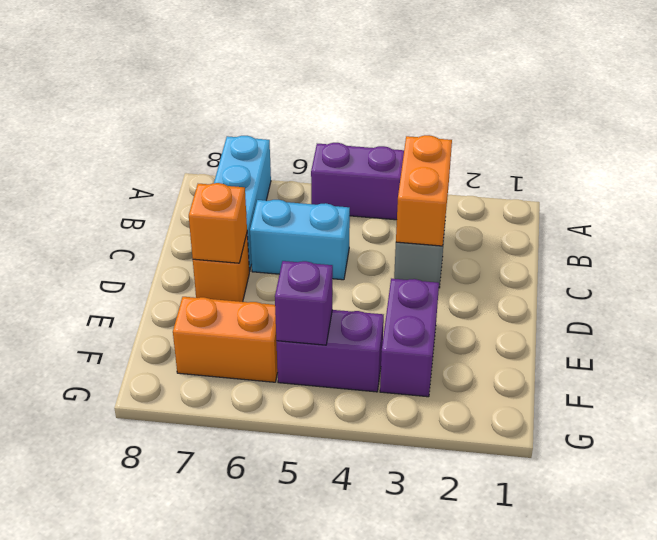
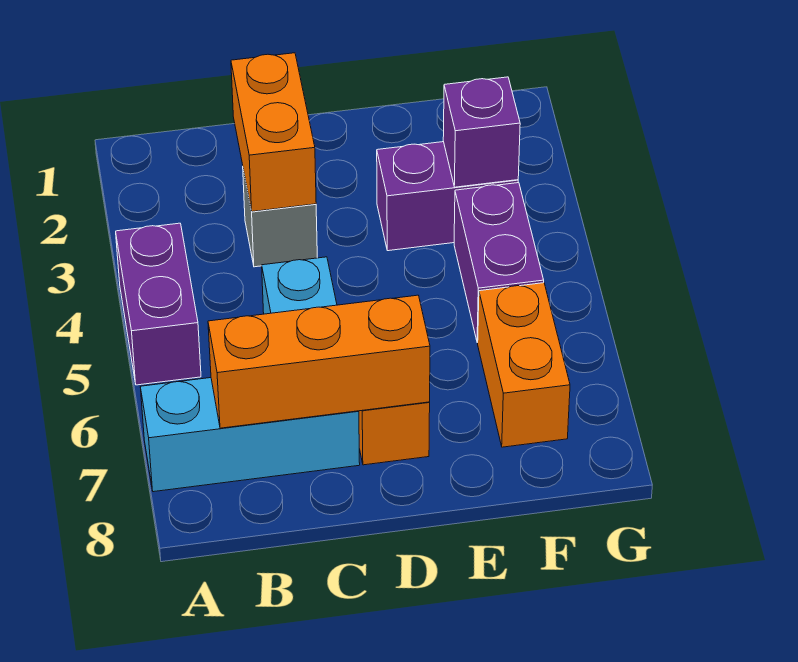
orange brick B3:C3 level 2 -> orange brick C2:C3 level 2
orange brick D7 level 2 -> orange brick B7:D7 level 2
purple brick F5 level 2 -> purple brick F3 level 2

